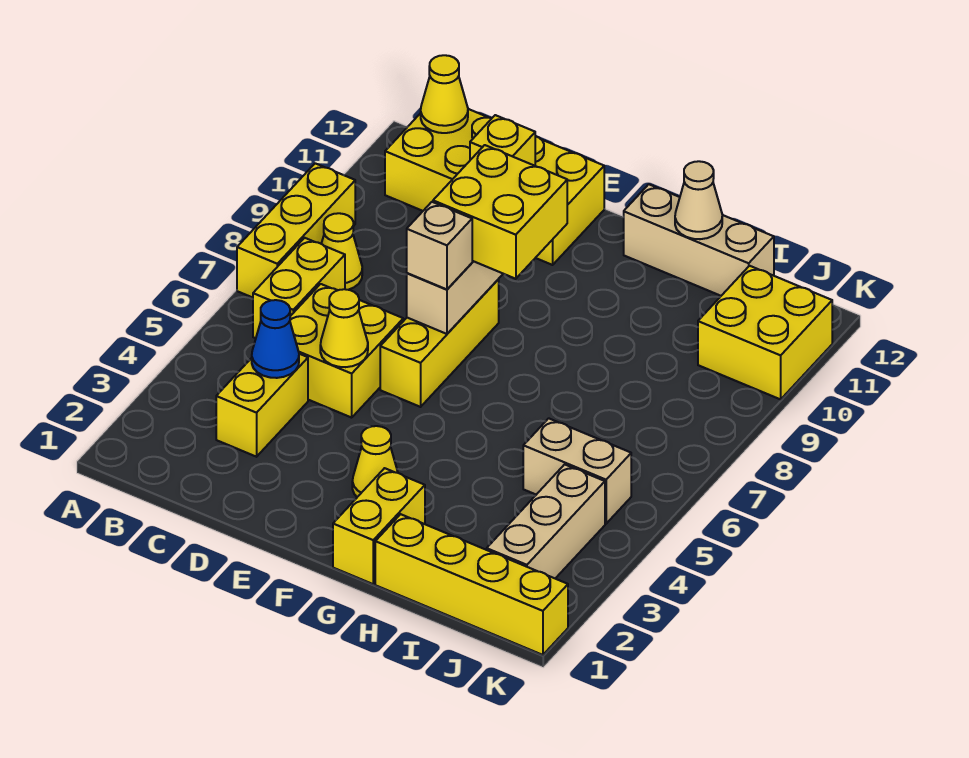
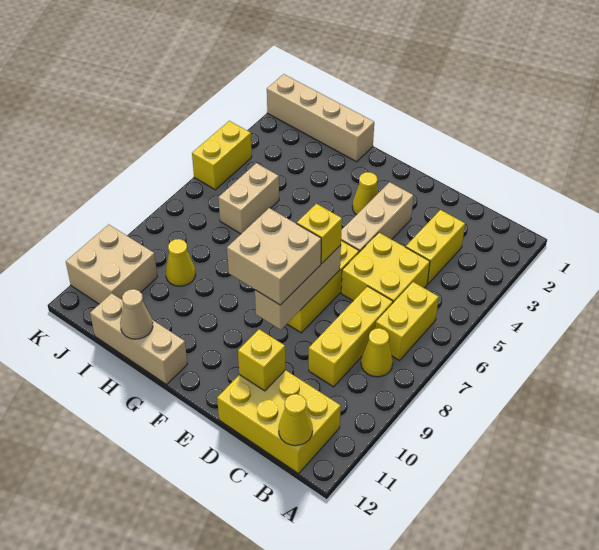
yellow brick A7:A9 level 1 -> yellow brick C7:C9 level 1
yellow brick B11:E12 level 1 -> yellow brick B11:D12 level 1
blue cone C4 level 2 -> none
yellow cone D5 level 2 -> yellow cone I9 level 1
tan brick E7 level 3 -> yellow brick E7 level 3
yellow brick E8:F9 level 3 -> tan brick E8:F9 level 3
yellow brick G1:G2 level 1 -> yellow brick K4:K5 level 1
yellow brick H1:K1 level 1 -> tan brick H1:K1 level 1
tan brick I5:J5 level 1 -> tan brick I5:I6 level 1
tan brick J2:J4 level 1 -> tan brick E3:E5 level 1
yellow brick J10:K11 level 1 -> tan brick J10:K11 level 1

